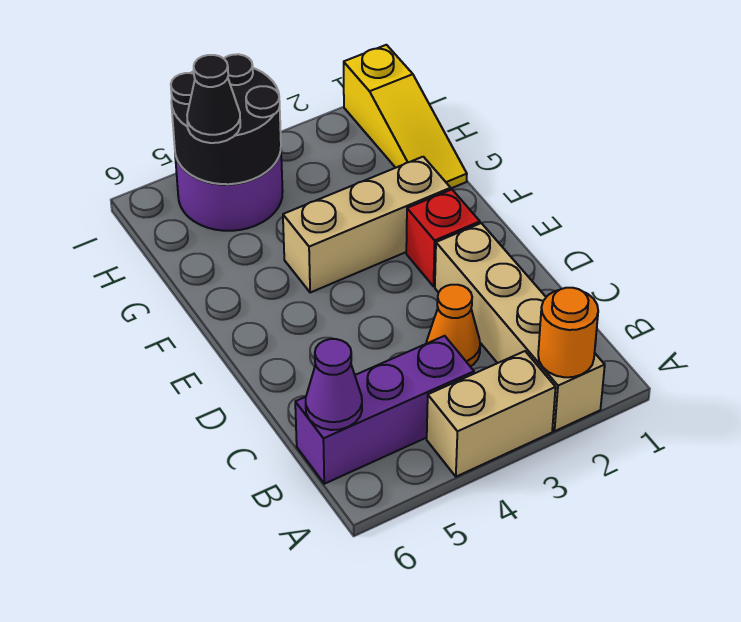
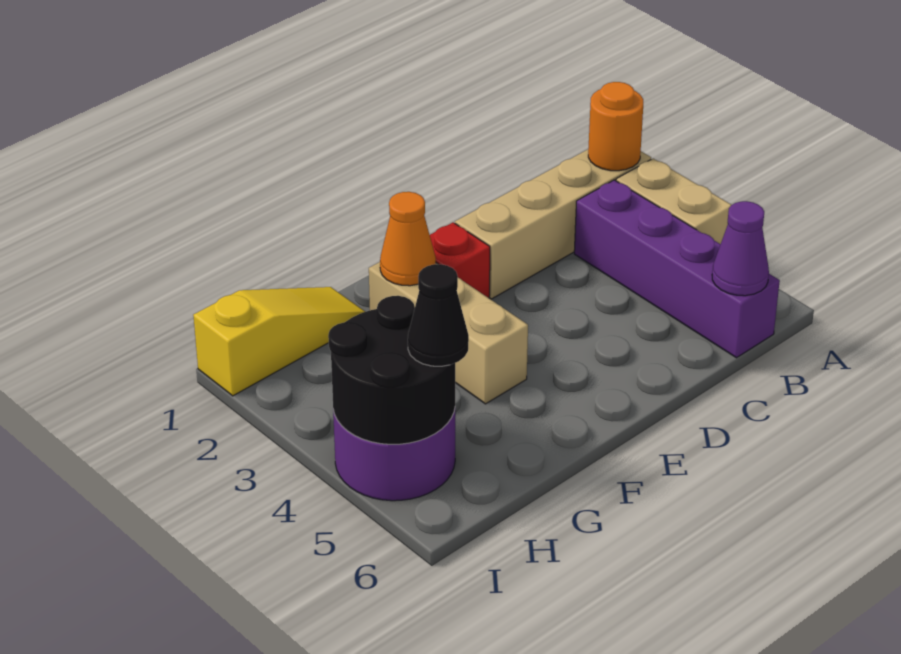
purple brick B4:B6 level 1 -> purple brick B3:B6 level 1
orange cone C3 level 1 -> orange cone F2 level 2

